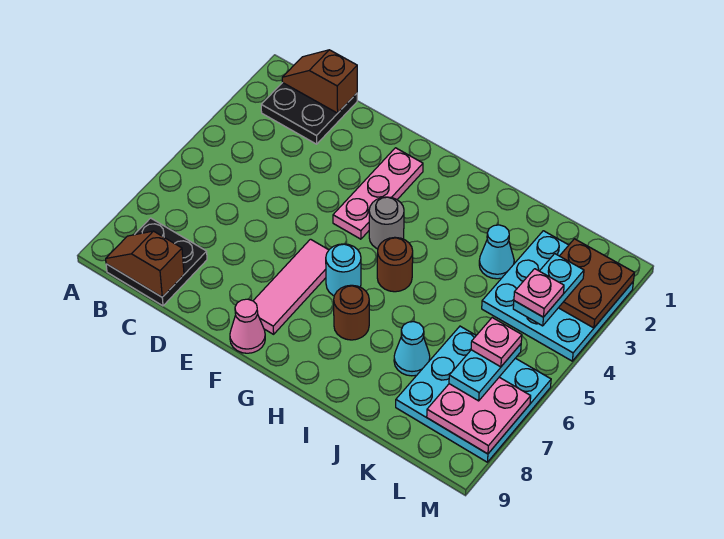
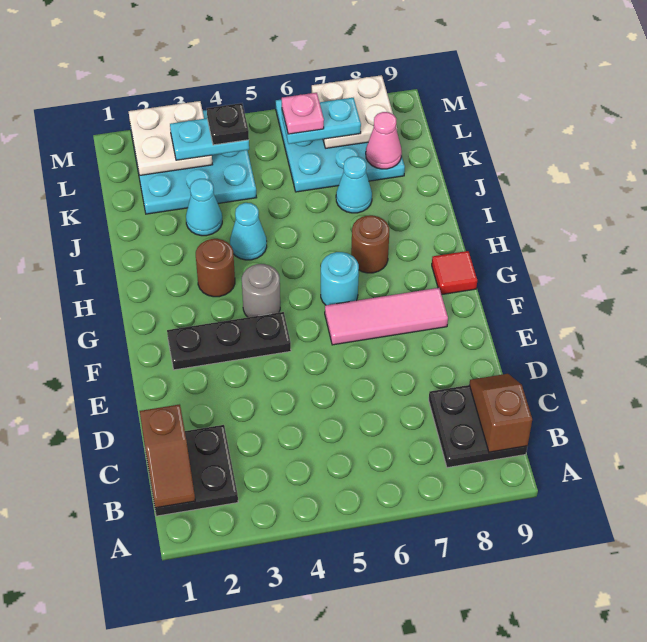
brown slope B9:C9 level 2 top C -> brown slope B9:C9 level 2 top B
pink plate F2:F4 level 1 -> black plate F2:F4 level 1
pink cone F9 level 1 -> pink cone K8 level 2
none -> red tile G9 level 1
brown round brick H5 level 1 -> brown round brick H3 level 1
none -> cyan cone I4 level 1
brown plate L2:M3 level 2 -> white plate L2:M3 level 2
pink plate L4 level 4 -> black plate L4 level 4
pink plate L7:M8 level 2 -> white plate L7:M8 level 2

